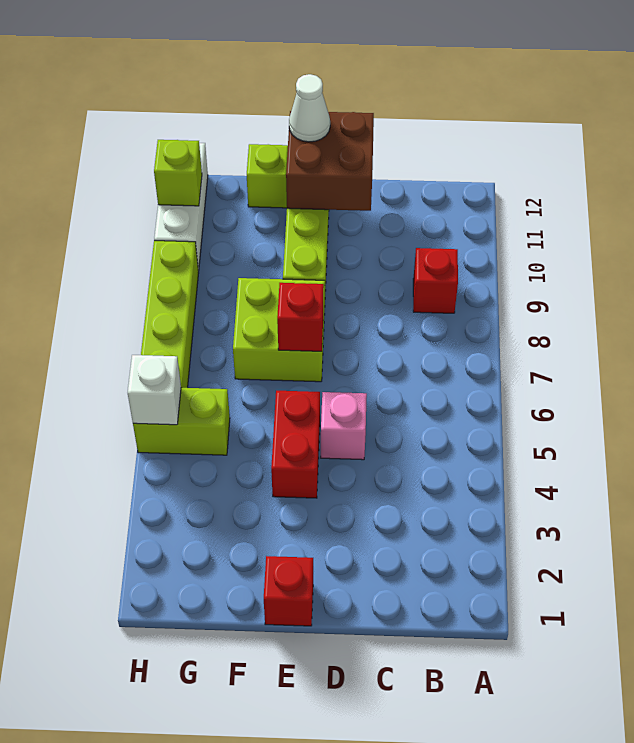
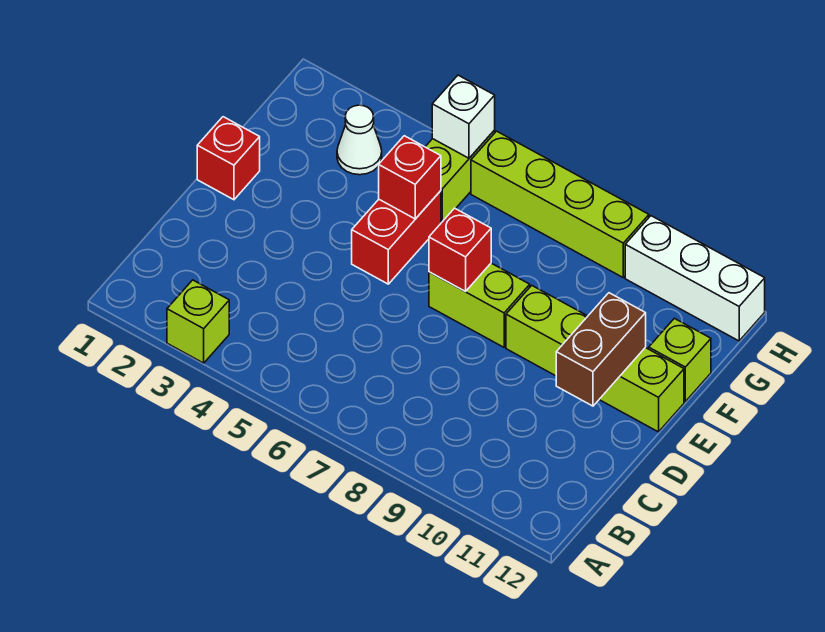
red brick B9 level 1 -> red brick F5 level 2
pink brick D5 level 1 -> none
brown brick D11:E12 level 2 -> brown brick D11:E11 level 2
red brick E4:E5 level 1 -> red brick E5:F5 level 1
lime brick E7:F8 level 1 -> lime brick E7:E8 level 1
white cone E12 level 3 -> white cone G3 level 1
lime brick H11 level 2 -> lime brick A3 level 1

